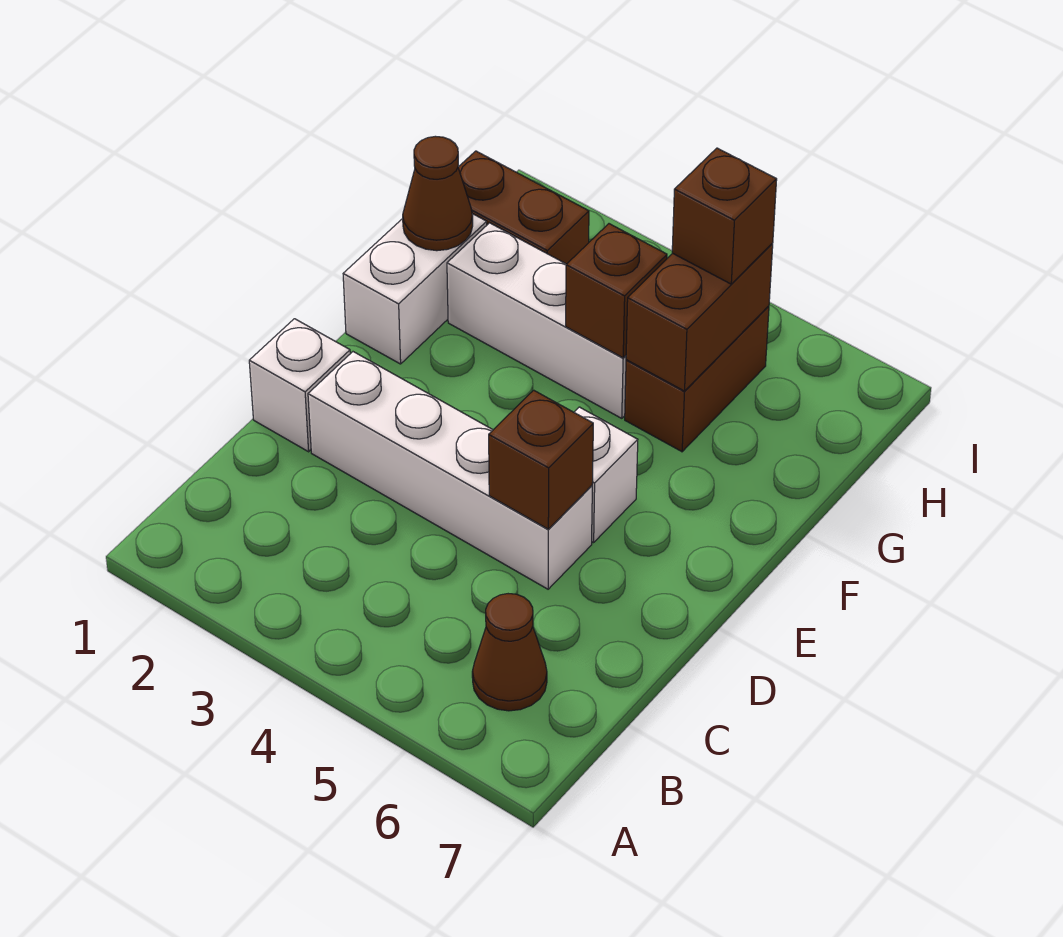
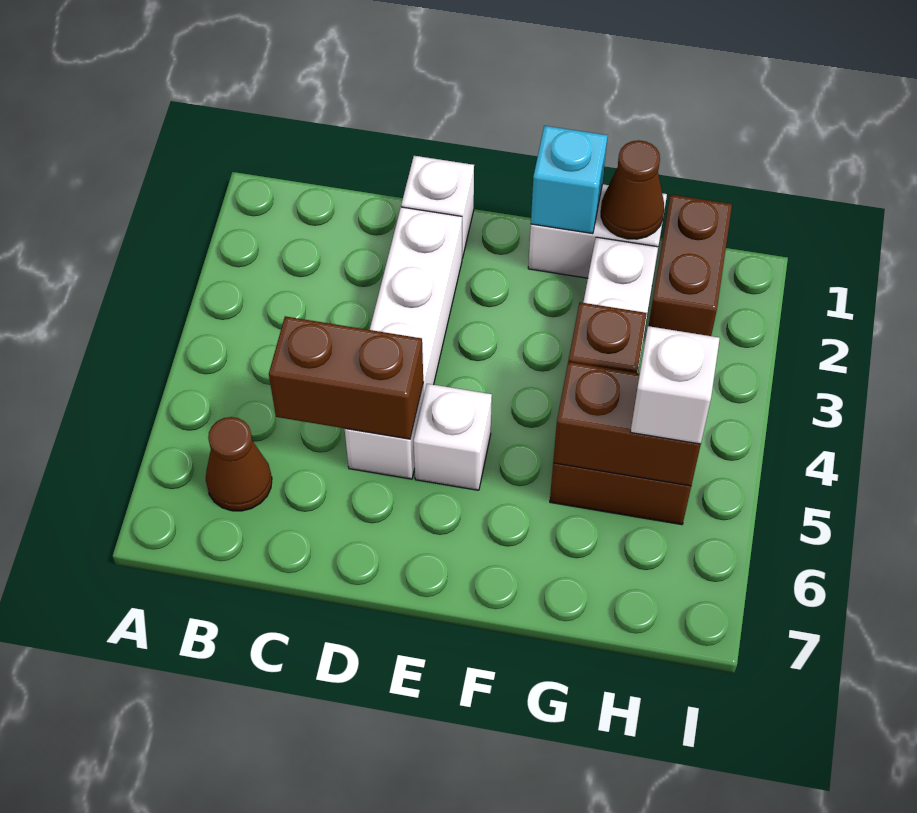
brown brick D5 level 2 -> brown brick C5:D5 level 2
none -> cyan brick F1 level 2
brown brick H5 level 3 -> white brick H5 level 3

